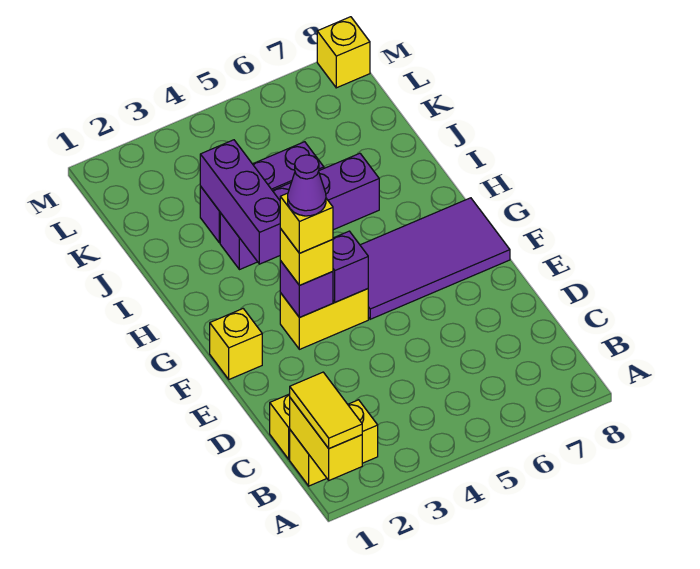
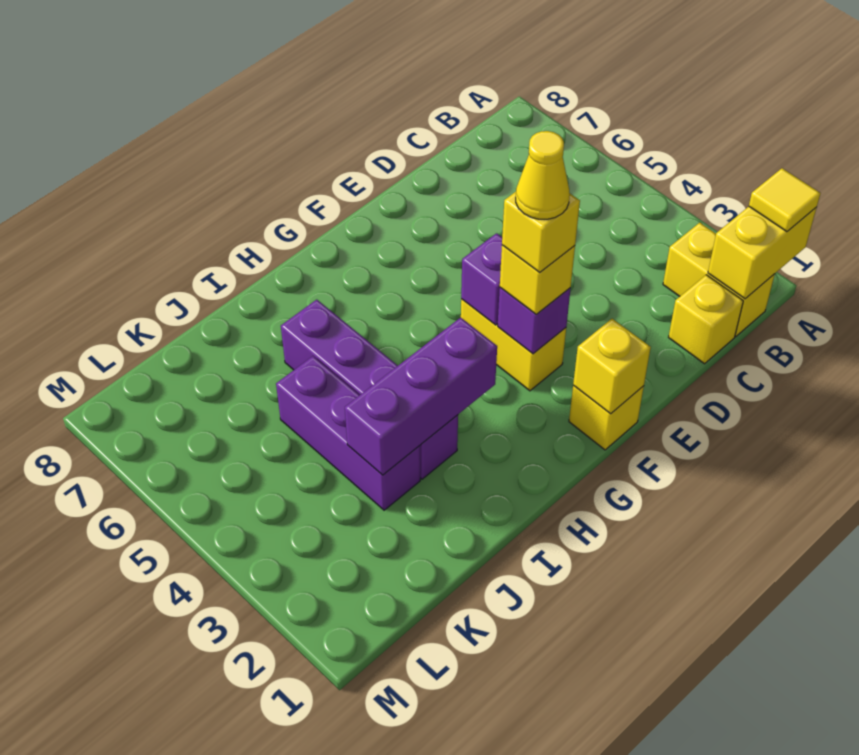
yellow tile A1:B1 level 3 -> yellow tile A1 level 3
purple cone F3 level 5 -> yellow cone F3 level 5
purple tile F5:G8 level 1 -> none
yellow brick M8 level 1 -> yellow brick F1 level 2

